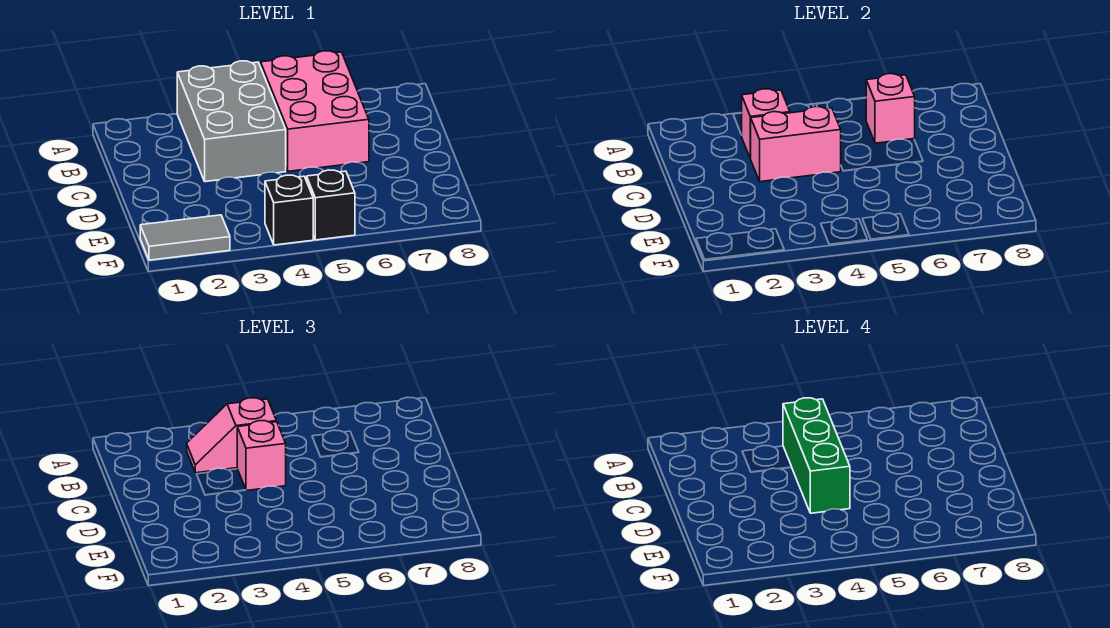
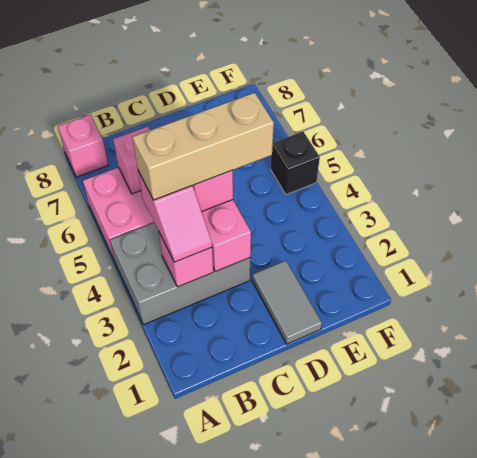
none -> pink brick A8 level 1
green brick B4:D4 level 4 -> tan brick B4:D4 level 4
grey tile F1:F2 level 1 -> grey tile D1:D2 level 1
black brick F4 level 1 -> none

